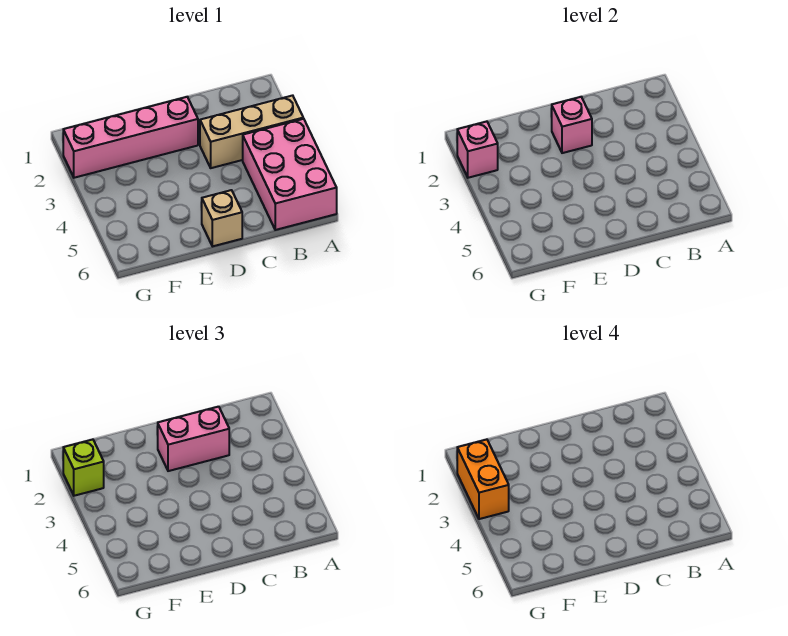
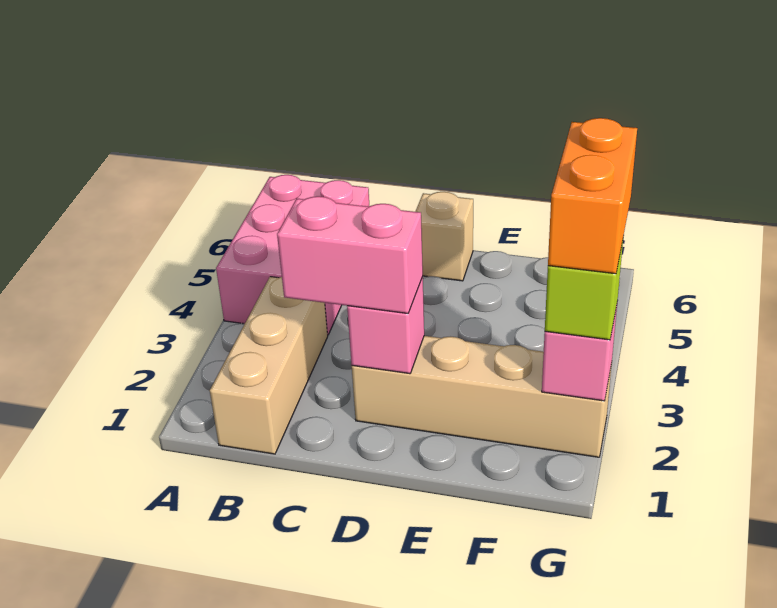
tan brick A3:C3 level 1 -> tan brick B1:B3 level 1
pink brick D2:G2 level 1 -> tan brick D2:G2 level 1

